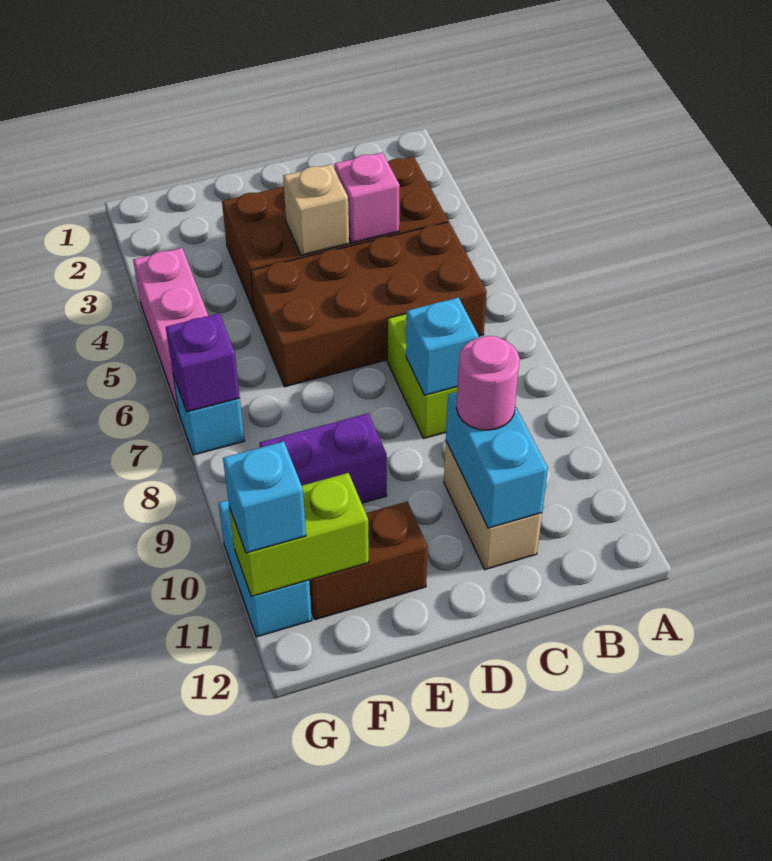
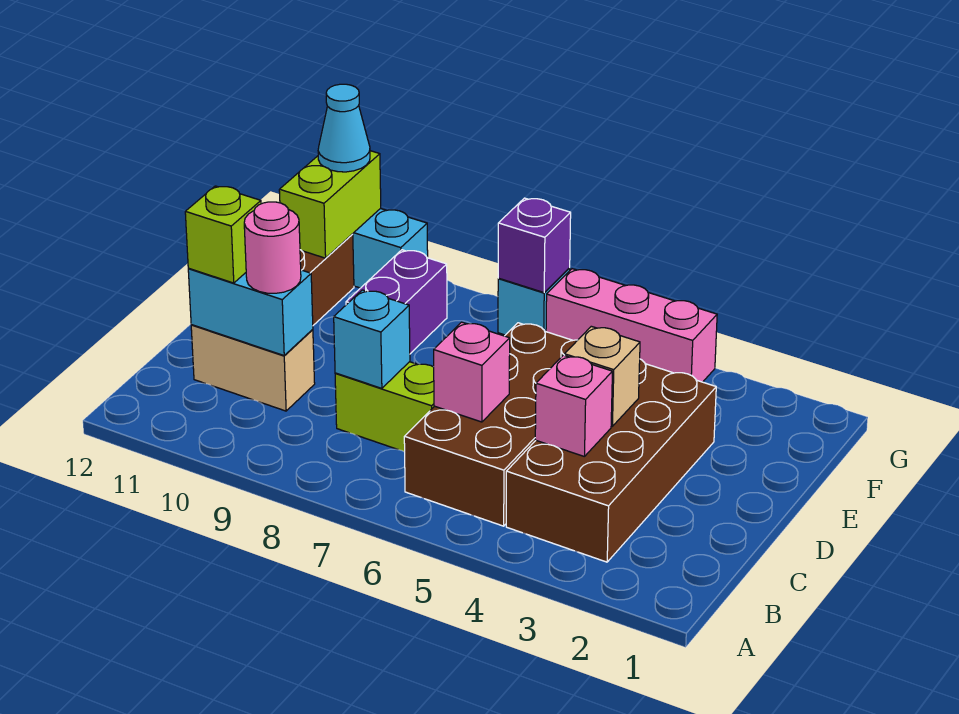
none -> pink brick C6 level 2
none -> lime brick C11 level 3
cyan brick G11 level 3 -> cyan cone G11 level 3

